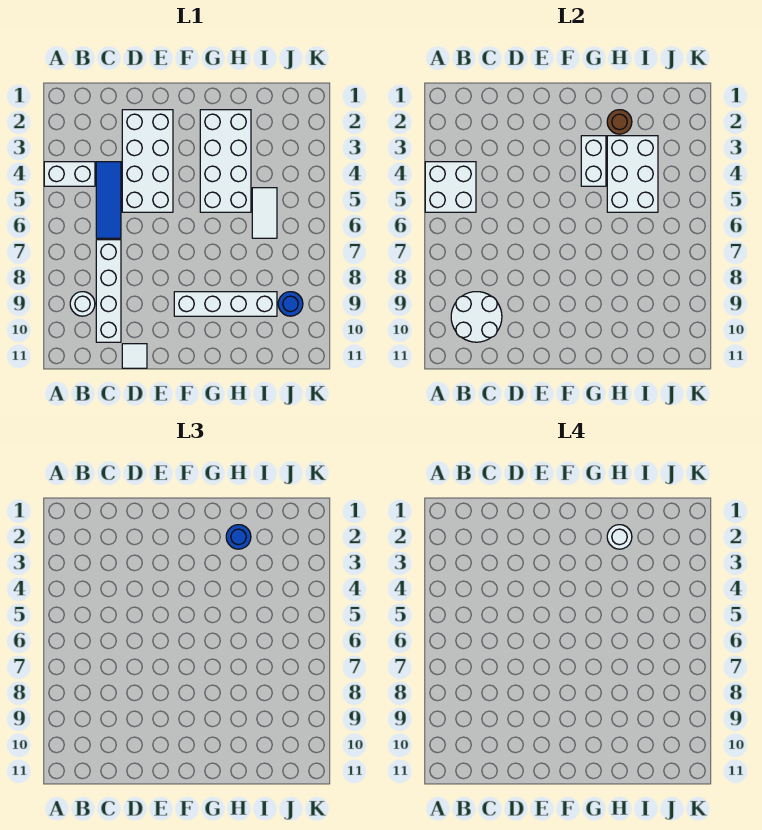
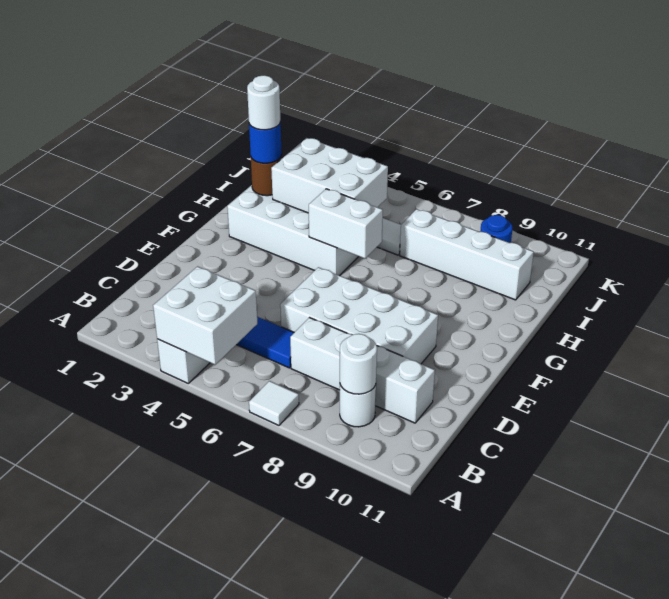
white round brick B9:C10 level 2 -> white round brick B9 level 2
white brick D2:E5 level 1 -> white brick D6:E9 level 1
white tile D11 level 1 -> white tile A7 level 1
white brick F9:I9 level 1 -> white brick I7:I10 level 1
white brick G3:G4 level 2 -> white brick G5:G6 level 2

